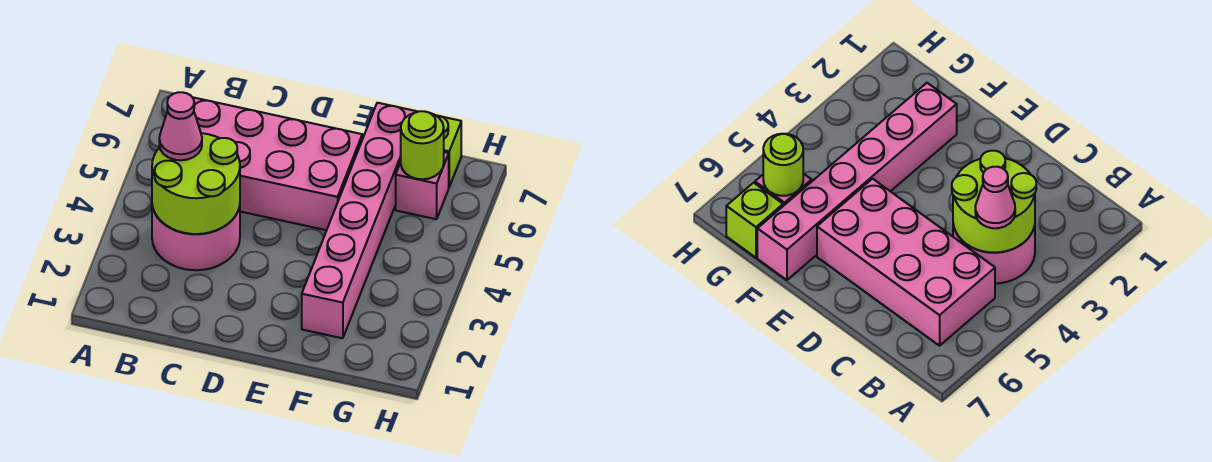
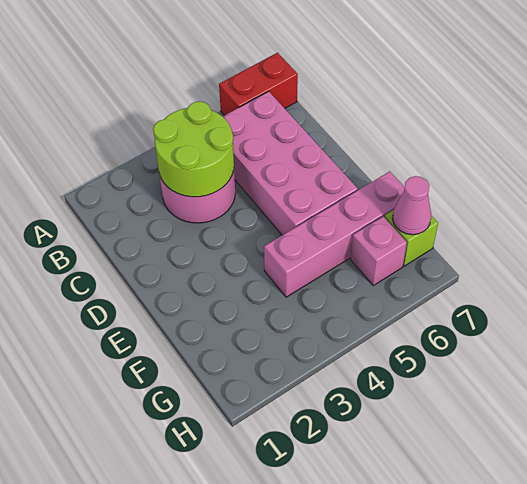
none -> red brick A6:A7 level 1
pink cone B4 level 3 -> pink cone G7 level 2
pink brick F2:F7 level 1 -> pink brick F4:F7 level 1
lime round brick G6 level 2 -> none

